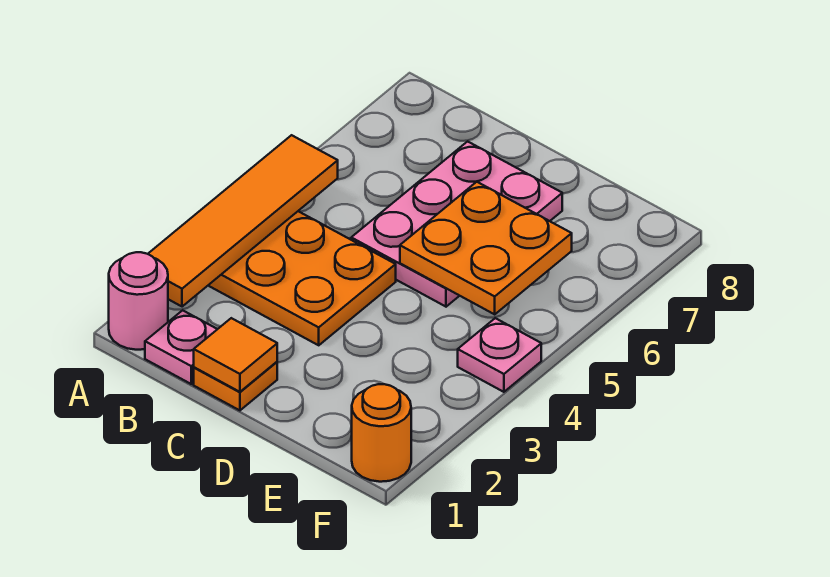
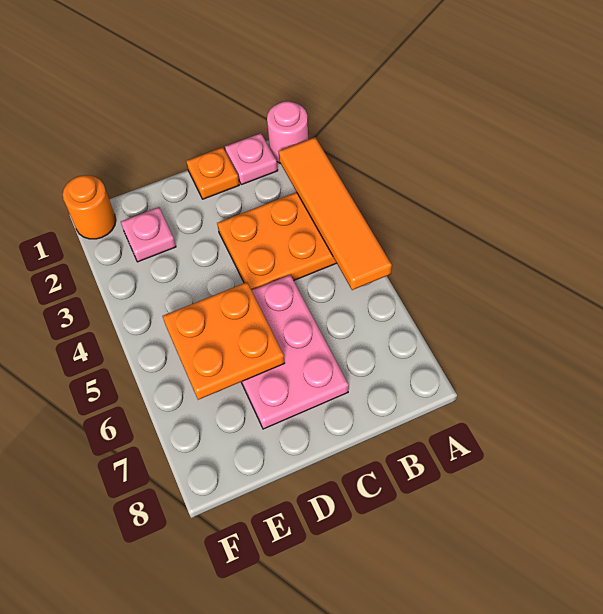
orange tile C1 level 2 -> none
pink plate F4 level 1 -> pink plate E2 level 1

